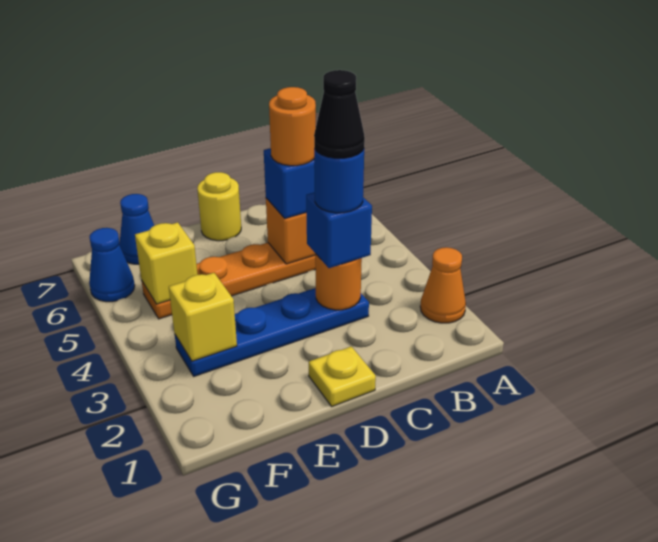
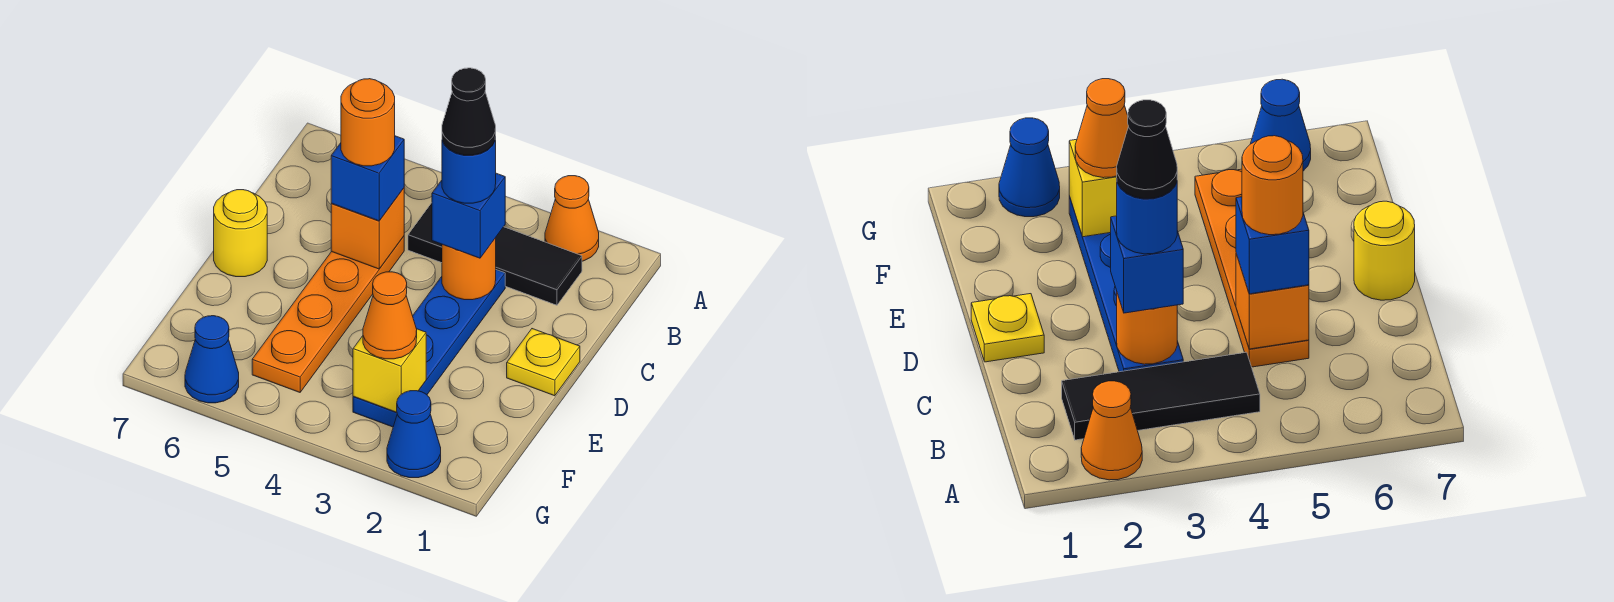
none -> black tile B2:B4 level 1
none -> orange cone F3 level 3
yellow brick F5 level 2 -> none
blue cone F7 level 1 -> blue cone G2 level 1

